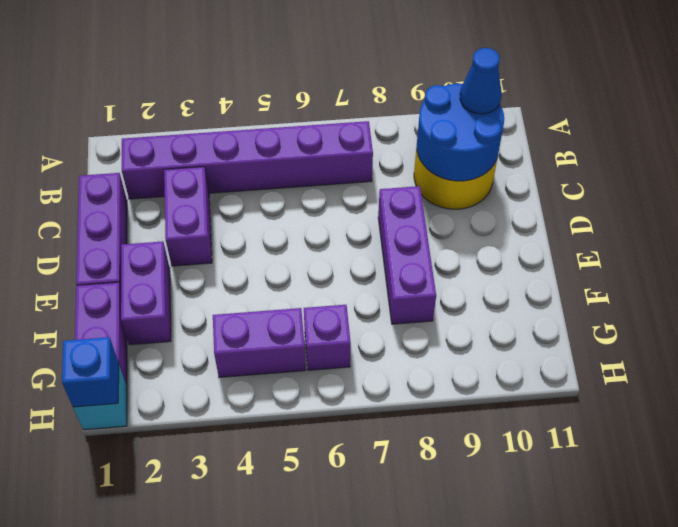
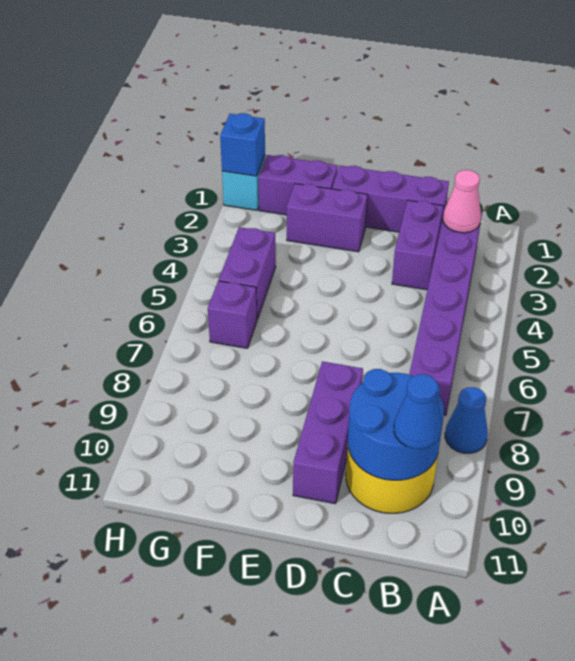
none -> blue cone A8 level 1
none -> pink cone B2 level 2
purple brick C3:D3 level 1 -> purple brick C2:C3 level 1
purple brick D8:F8 level 1 -> purple brick D8:D10 level 1

